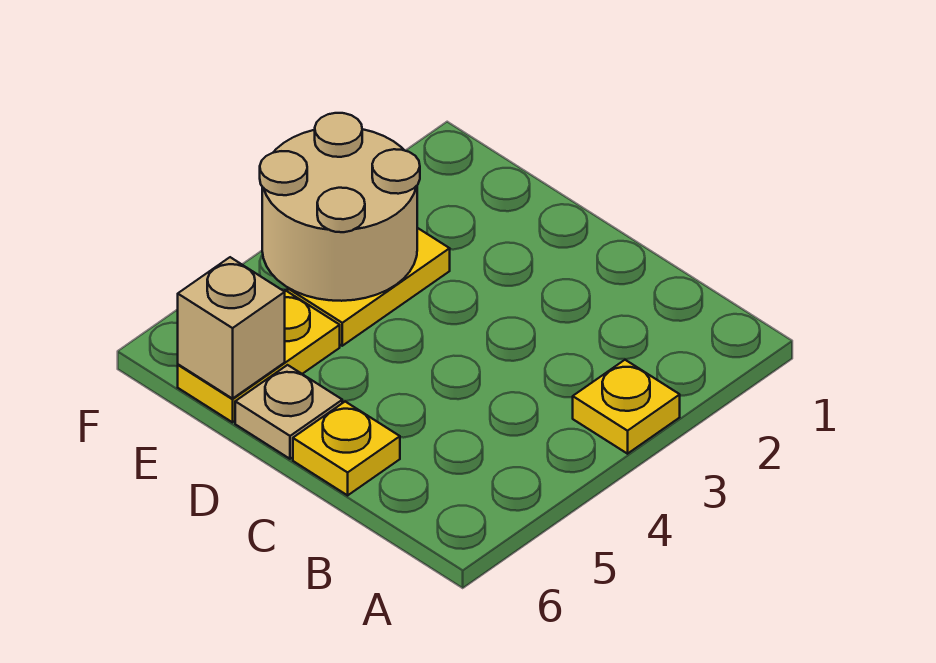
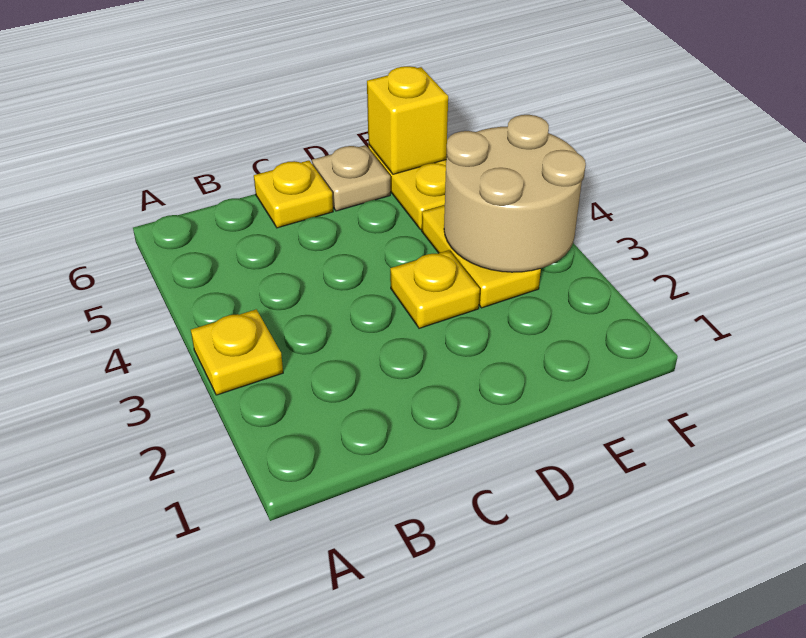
none -> yellow plate D3 level 1
tan brick E6 level 2 -> yellow brick E6 level 2

